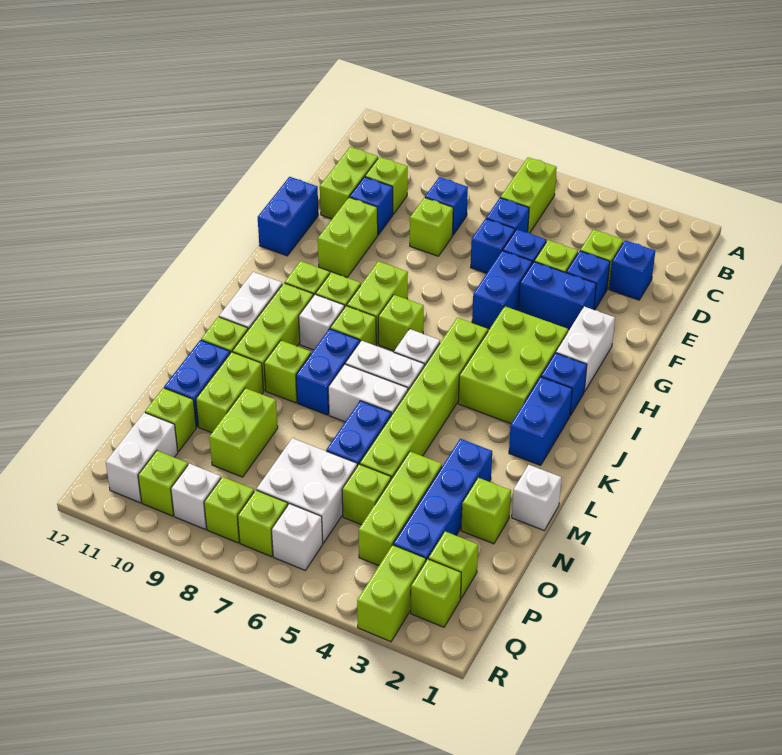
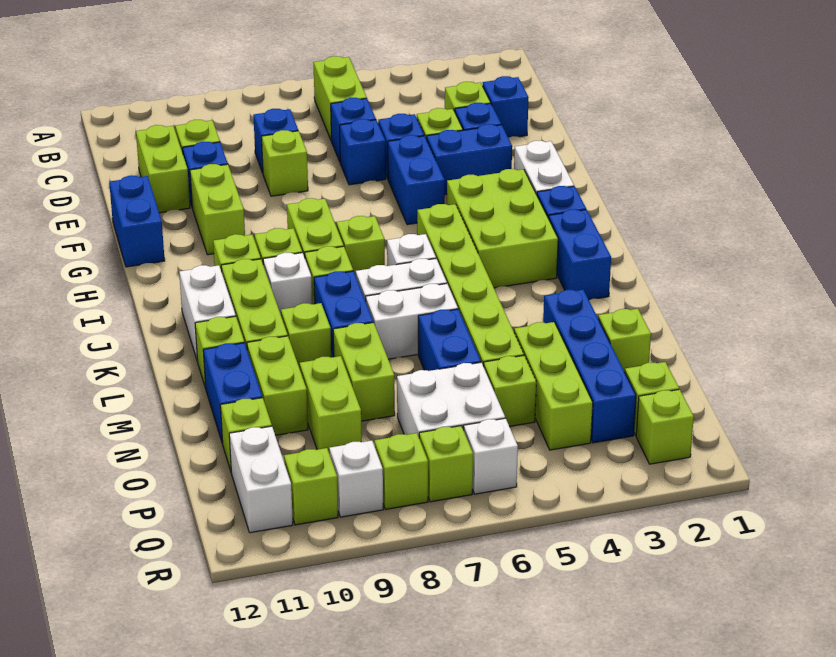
white brick M1 level 1 -> none
lime brick Q3:R3 level 1 -> lime brick M8:N8 level 1

